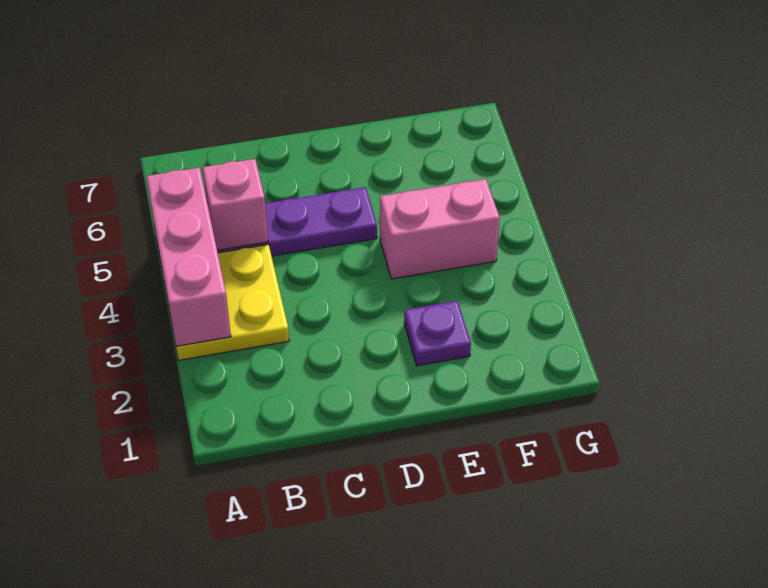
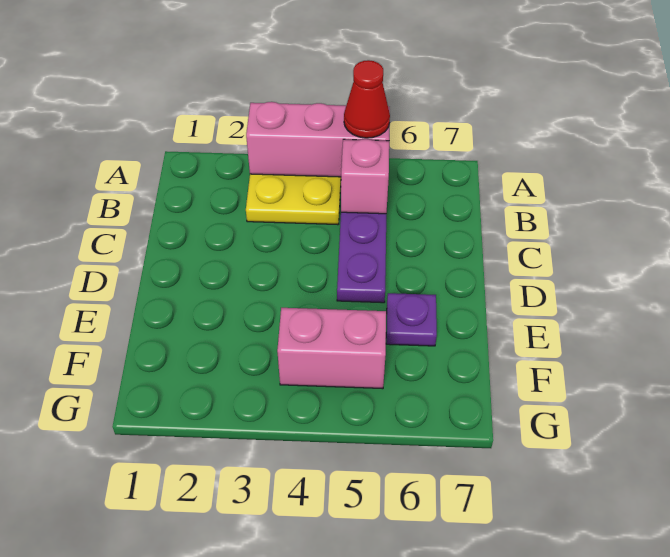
none -> red cone A5 level 3
purple plate E2 level 1 -> purple plate E6 level 1
pink brick E4:F4 level 1 -> pink brick F4:F5 level 1

